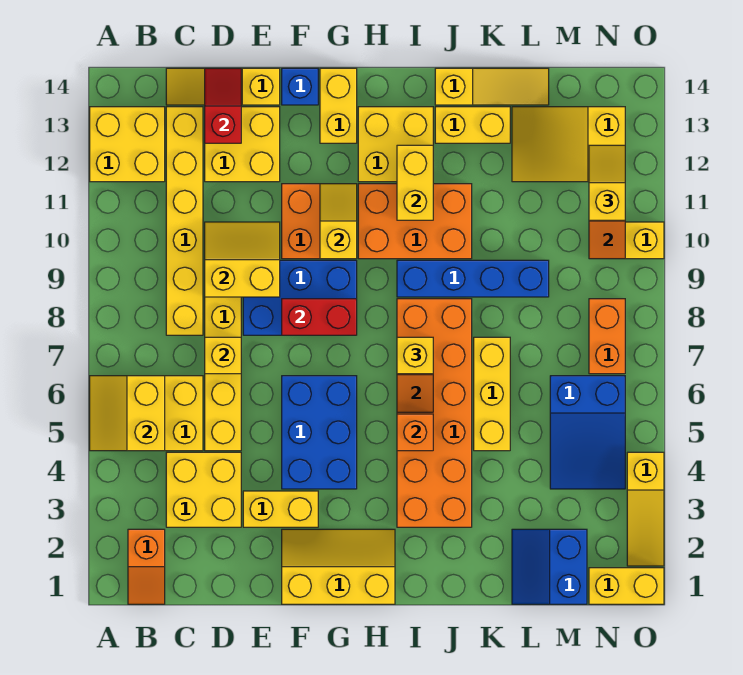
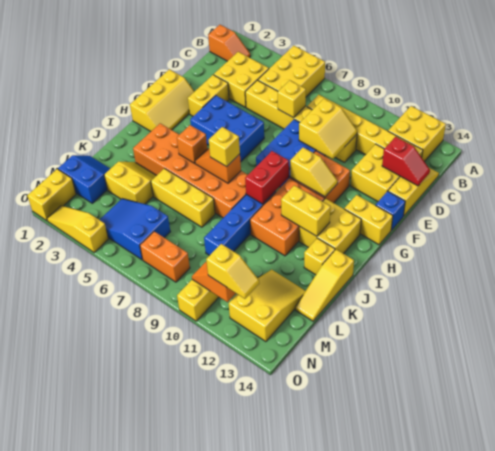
yellow slope A5:B6 level 2 top B -> yellow slope K3:L4 level 1 top L
orange slope B1:B2 level 1 top 2 -> orange slope B1:B2 level 1 top 1
red brick F8:G8 level 2 -> red brick H9:I9 level 2
yellow brick J13:K13 level 1 -> yellow brick J13 level 1

